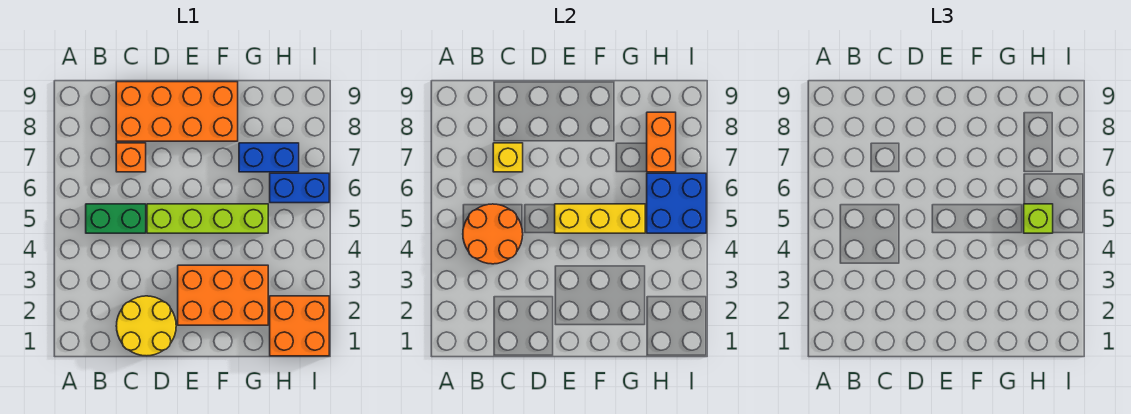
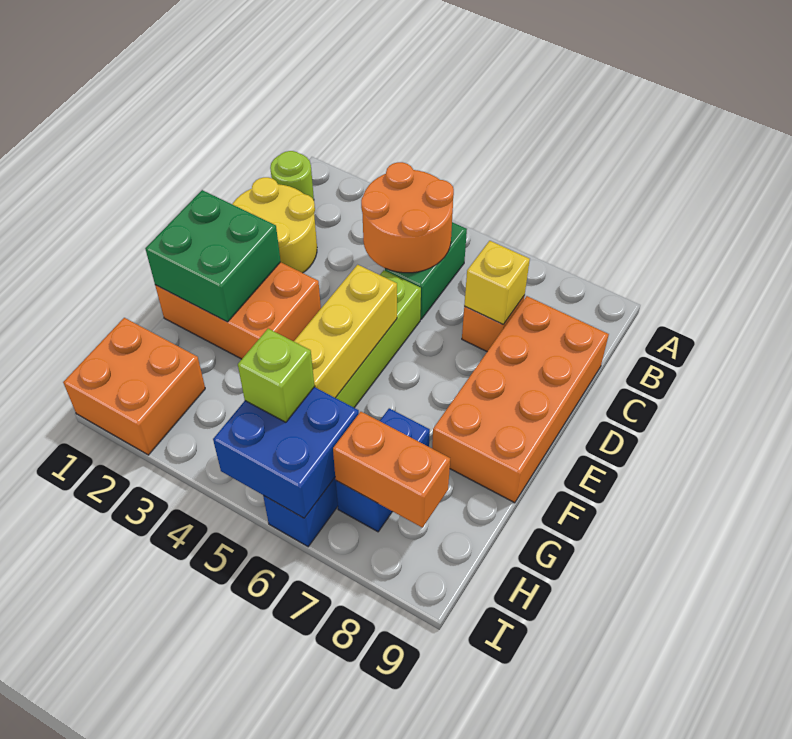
none -> lime round brick B1 level 1
none -> green brick E1:F2 level 2
orange brick E2:G3 level 1 -> orange brick E1:F3 level 1

